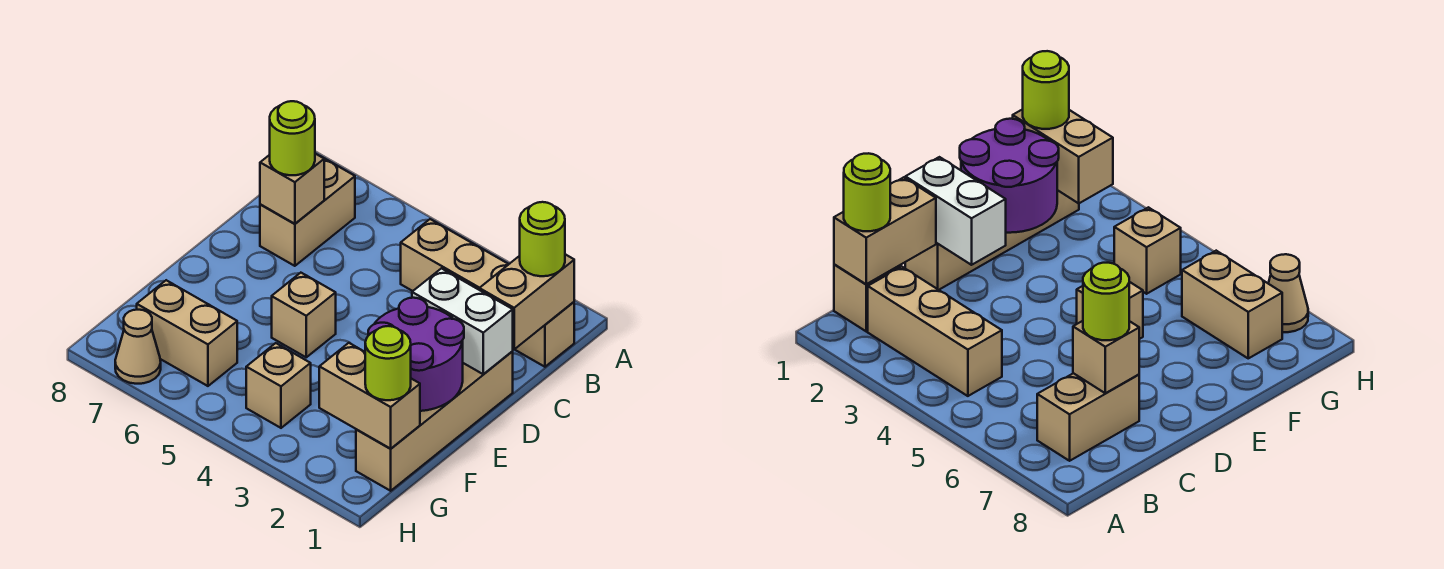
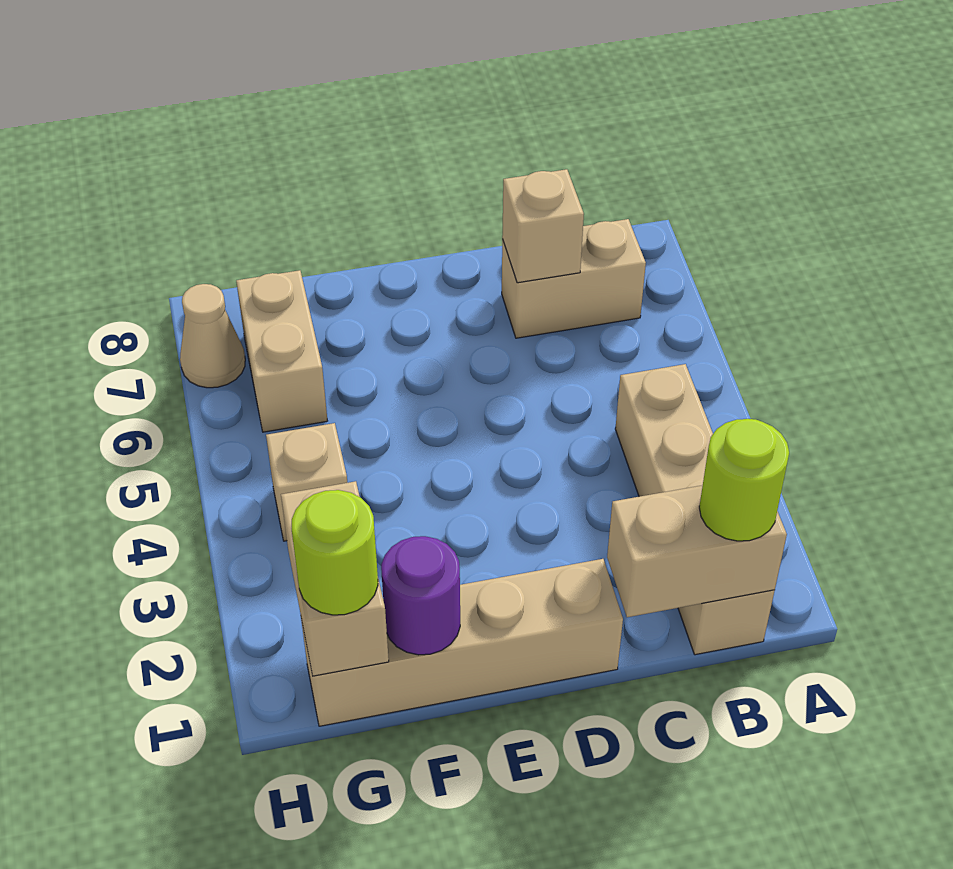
lime round brick C7 level 3 -> none
white brick D1:D2 level 2 -> none
purple round brick E1:F2 level 2 -> purple round brick F1 level 2
tan brick E5 level 1 -> none

